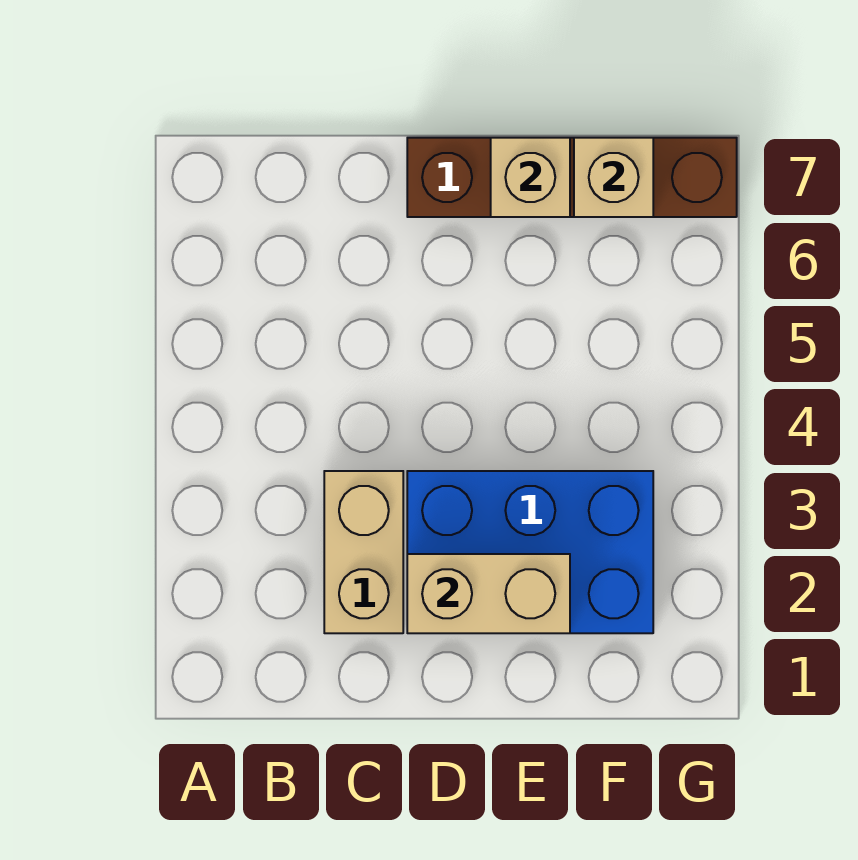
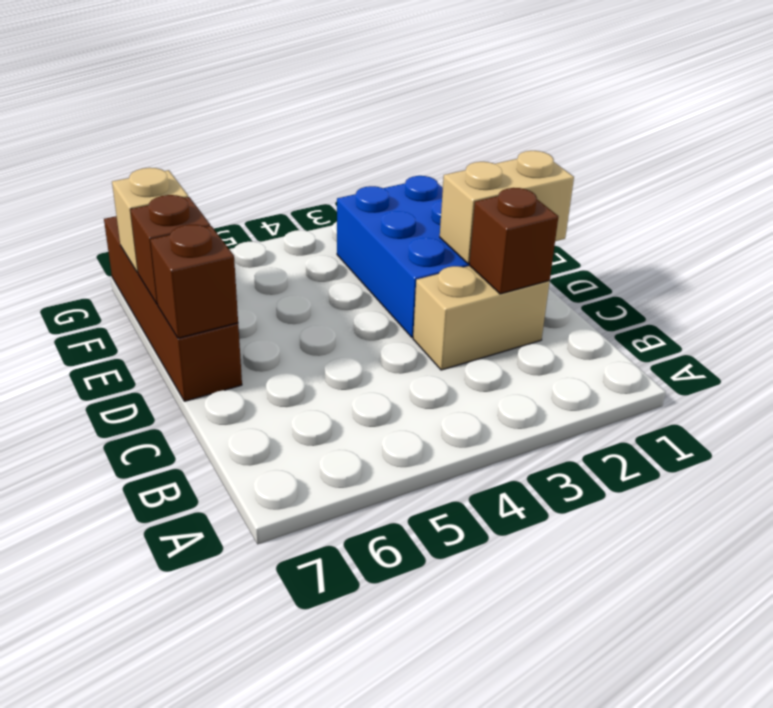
none -> brown brick C2 level 2
tan brick D2:E2 level 2 -> tan brick D1:D2 level 2
none -> brown brick D7 level 2
tan brick E7 level 2 -> brown brick E7 level 2

